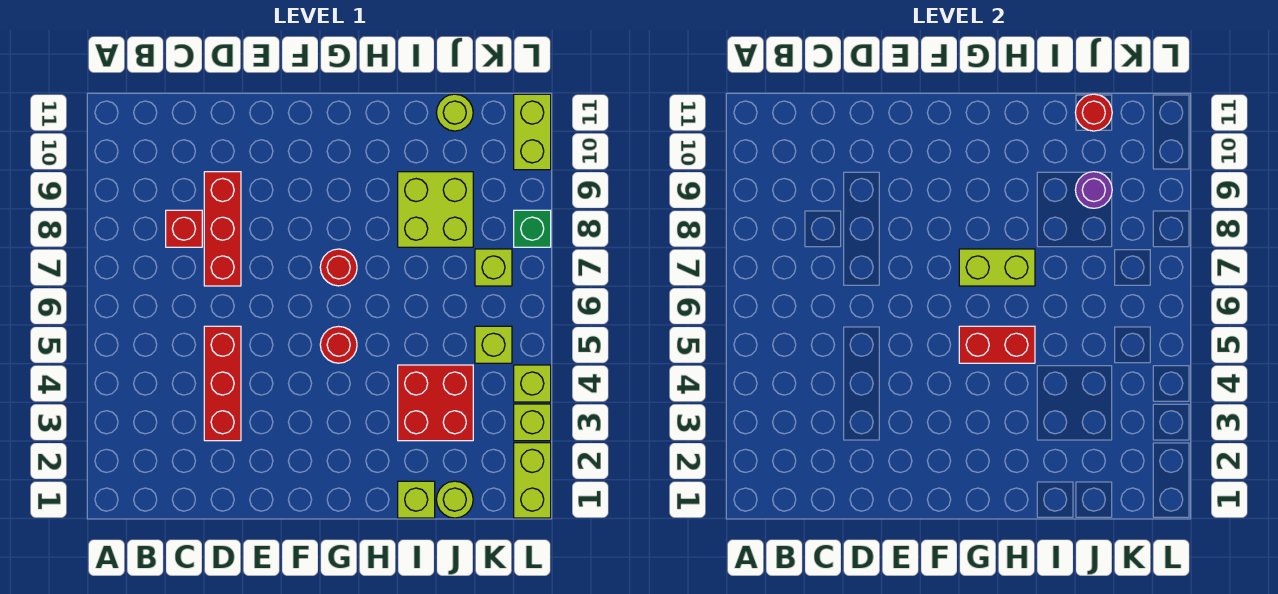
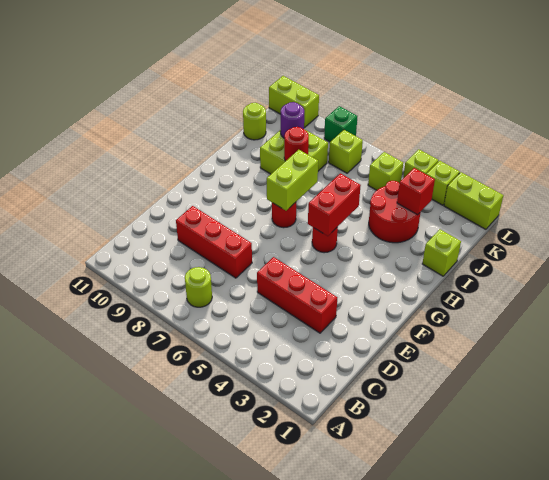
red brick C8 level 1 -> red brick J3 level 2
red brick I3:J4 level 1 -> red round brick I3:J4 level 1
lime round brick J1 level 1 -> lime round brick B7 level 1
red round brick J11 level 2 -> red round brick I8 level 2

